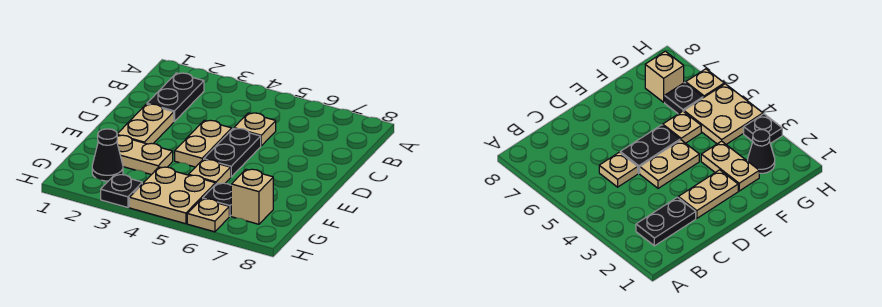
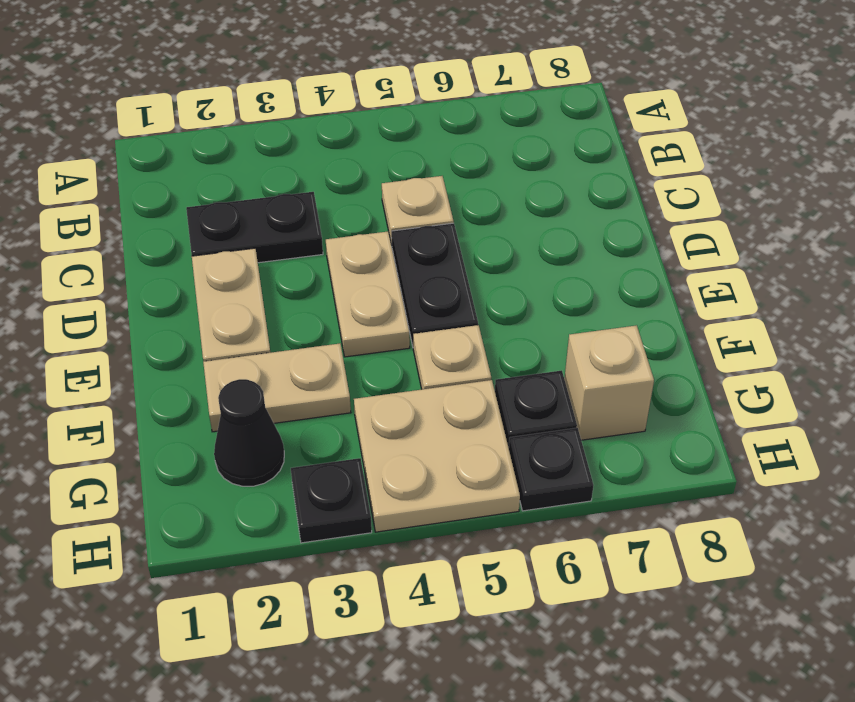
black plate B2:C2 level 1 -> black plate C2:C3 level 1
tan plate H6 level 1 -> black plate H6 level 1

